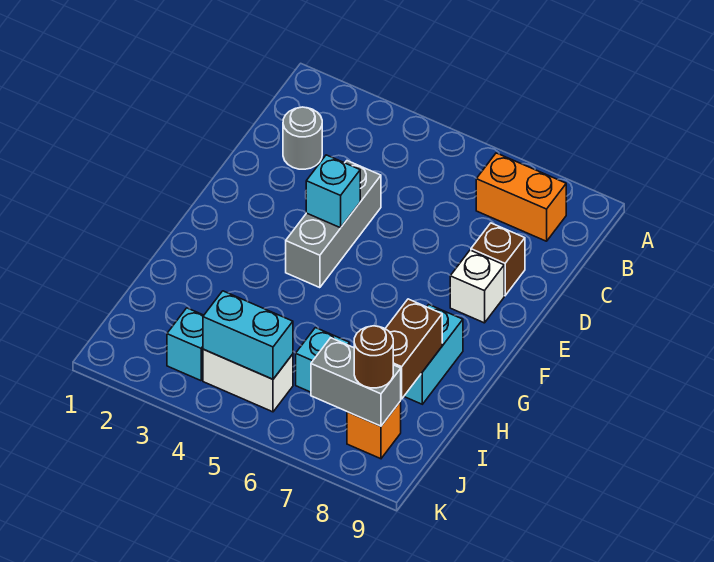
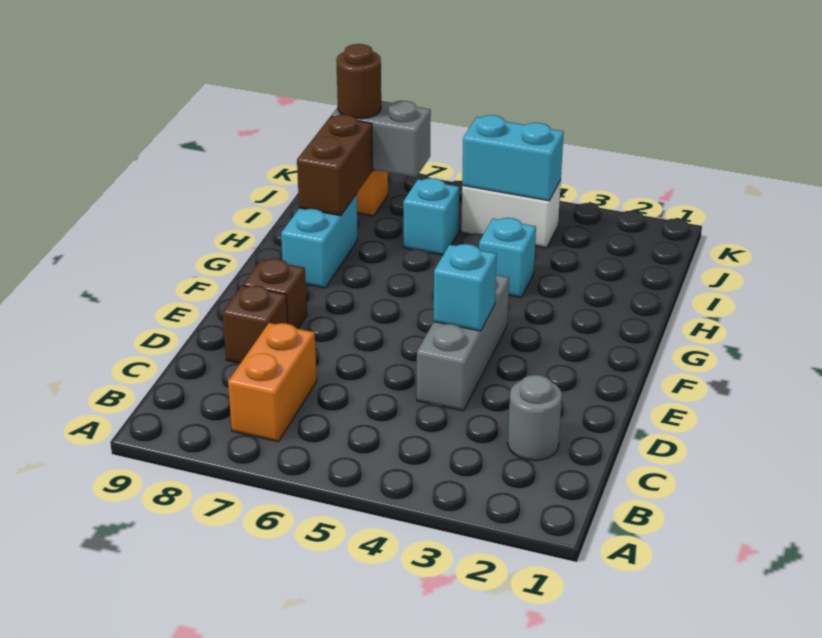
orange brick B7:B8 level 1 -> orange brick B7:C7 level 1
white brick E8 level 1 -> brown brick E8 level 1
cyan brick J3 level 1 -> cyan brick H4 level 1

